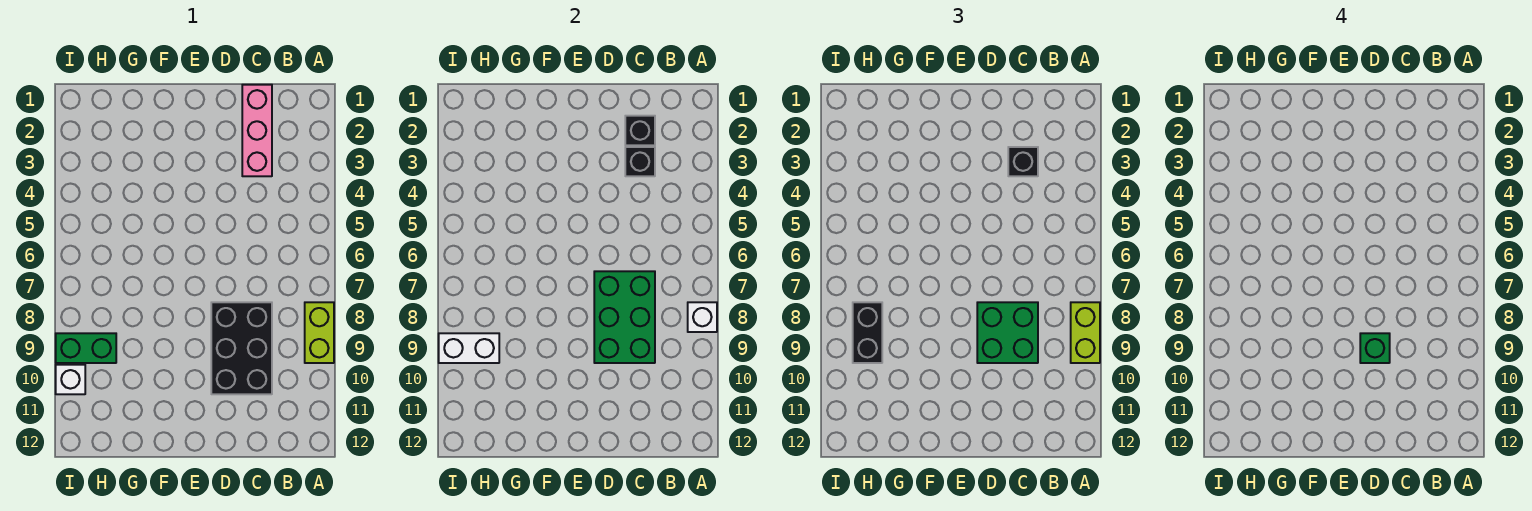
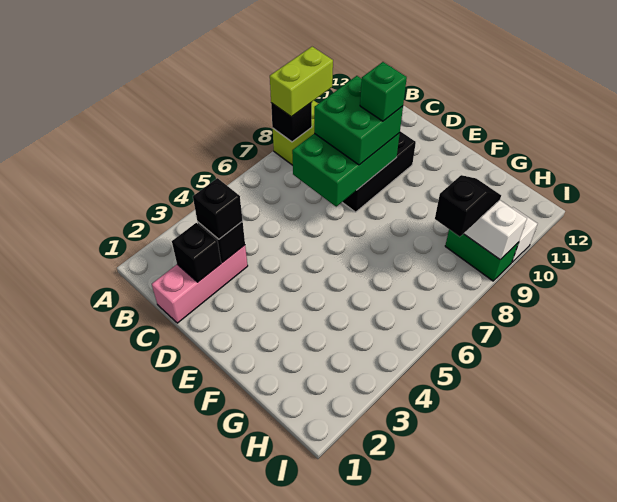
white brick A8 level 2 -> black brick A8 level 2
black brick H8:H9 level 3 -> black slope H8:H9 level 3 top 8

